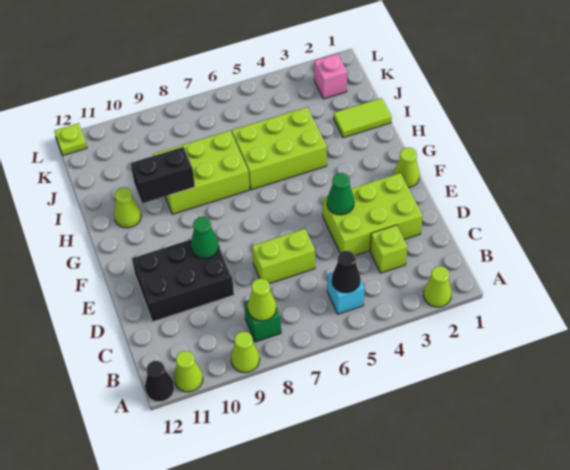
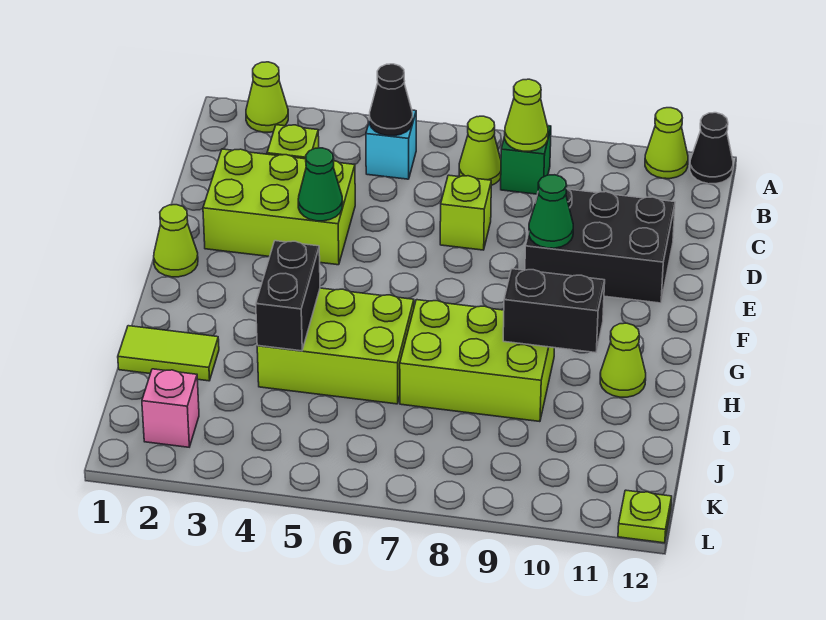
lime cone A9 level 1 -> lime cone B7 level 1
lime brick D6:D7 level 1 -> lime brick D7 level 1
none -> black brick H4:I4 level 2

